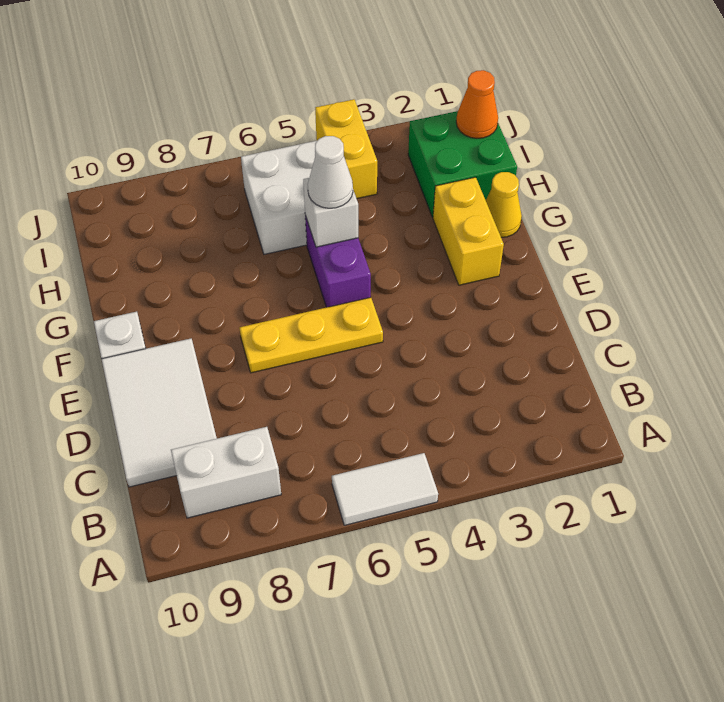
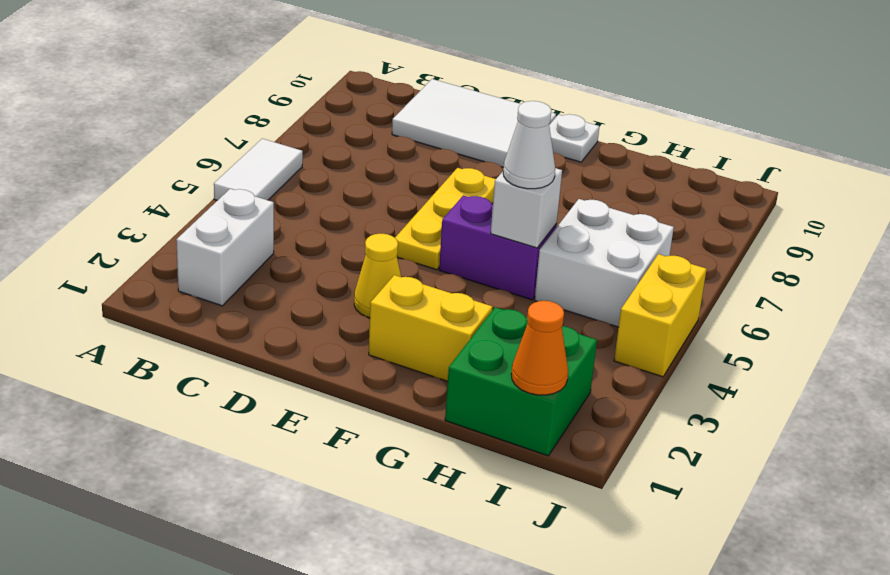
white brick B8:B9 level 1 -> white brick B2:B3 level 1
yellow cone G1 level 1 -> yellow cone E3 level 1
yellow brick I4:J4 level 1 -> yellow brick J4:J5 level 1

